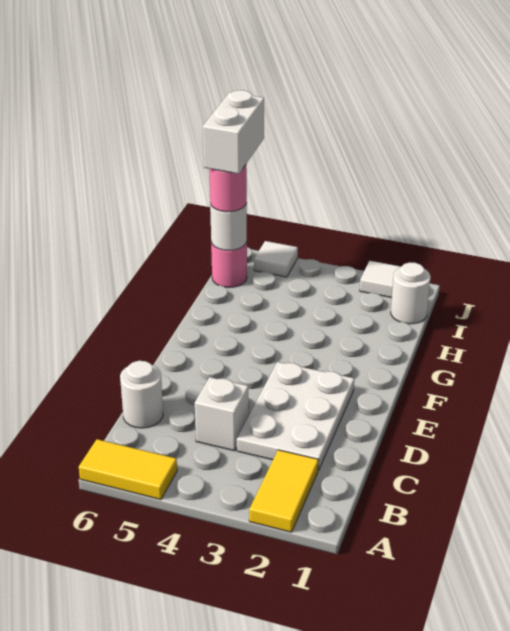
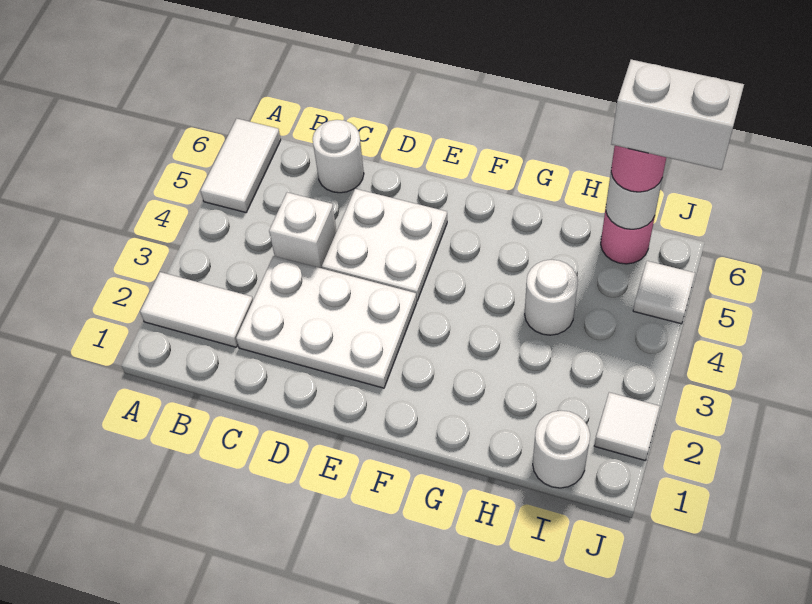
yellow tile A2:B2 level 1 -> white tile A2:B2 level 1
yellow tile A5:A6 level 1 -> white tile A5:A6 level 1
none -> white plate D4:E5 level 1
none -> white round brick H4 level 1

